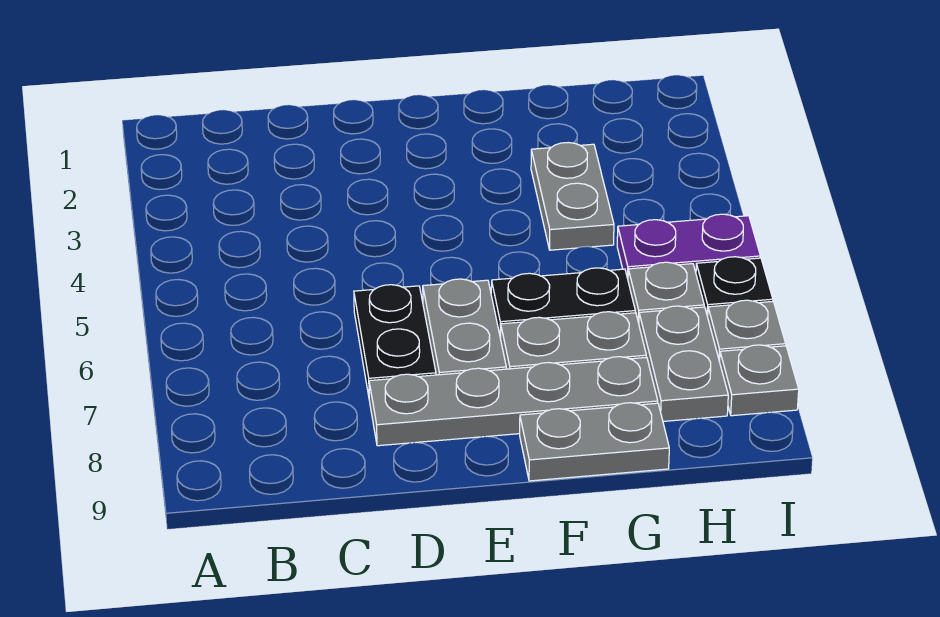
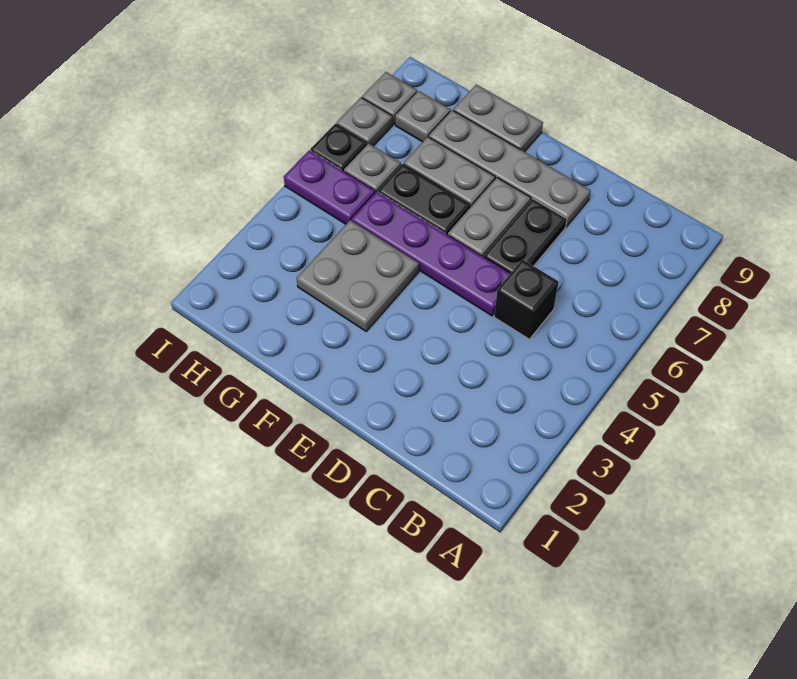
none -> black brick C5 level 1
none -> purple plate D5:G5 level 1
grey plate G3:G4 level 1 -> grey plate F3:G4 level 1
grey plate H7:H8 level 1 -> grey plate H8 level 1

